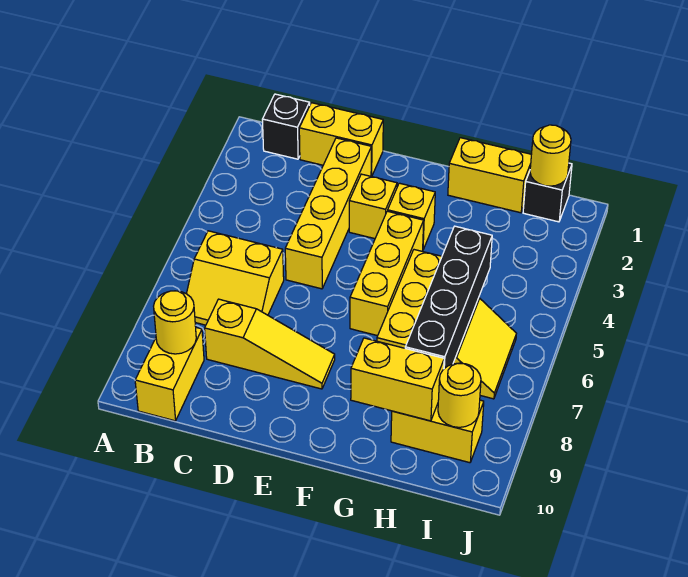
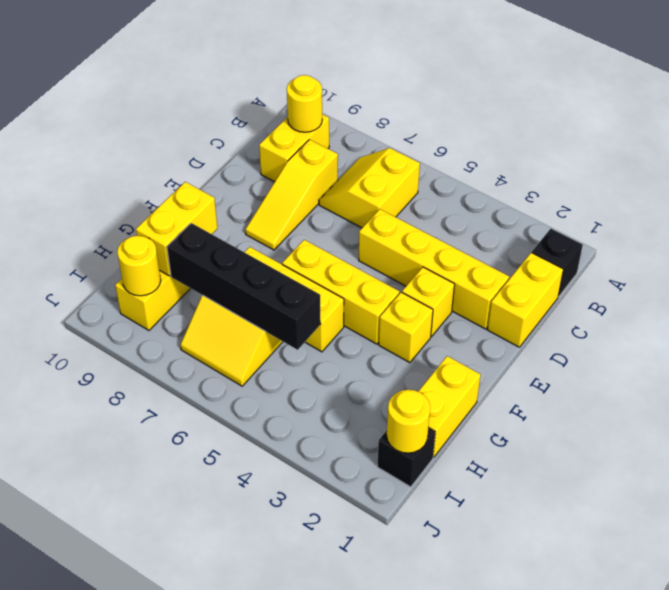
yellow brick B9:B10 level 1 -> yellow brick B9:C9 level 1

